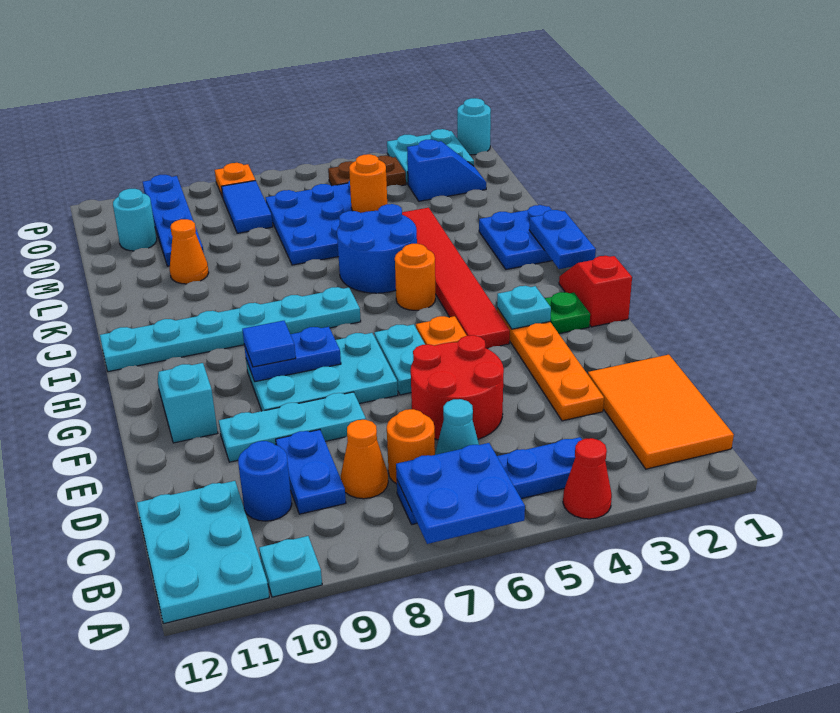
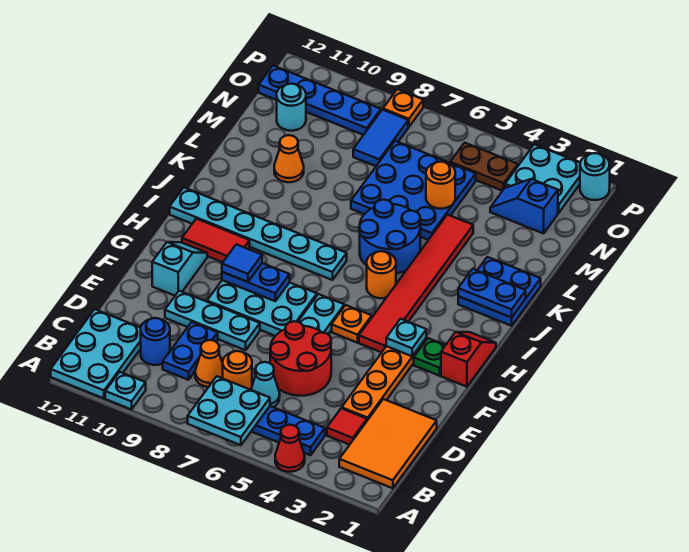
blue plate A6:B7 level 2 -> cyan plate A6:B7 level 2
none -> red tile C3 level 1
none -> red tile H10:H11 level 1
blue plate I1:J1 level 2 -> blue plate J1:J2 level 2
blue plate M10:P10 level 1 -> blue plate O9:O12 level 1
blue slope N2:N3 level 1 top 3 -> blue slope N2:N3 level 1 top 2

